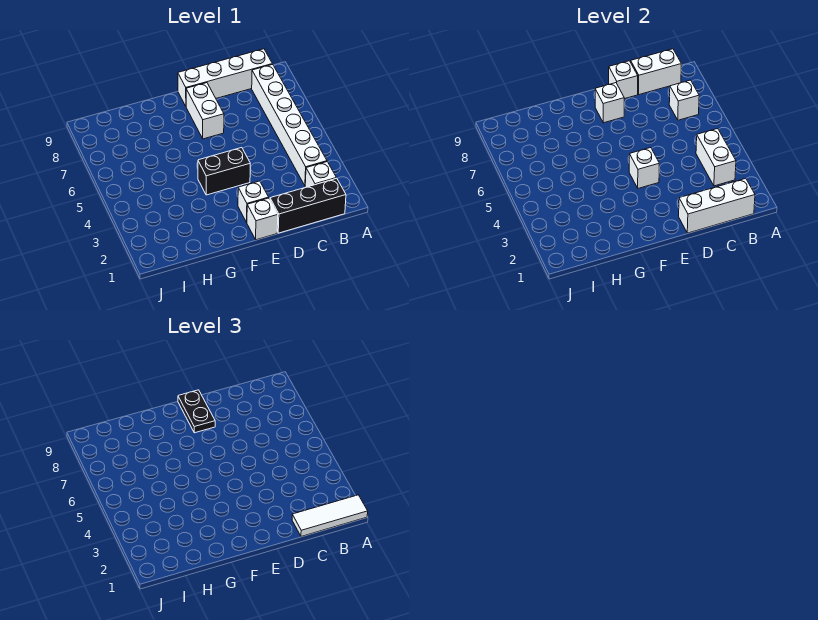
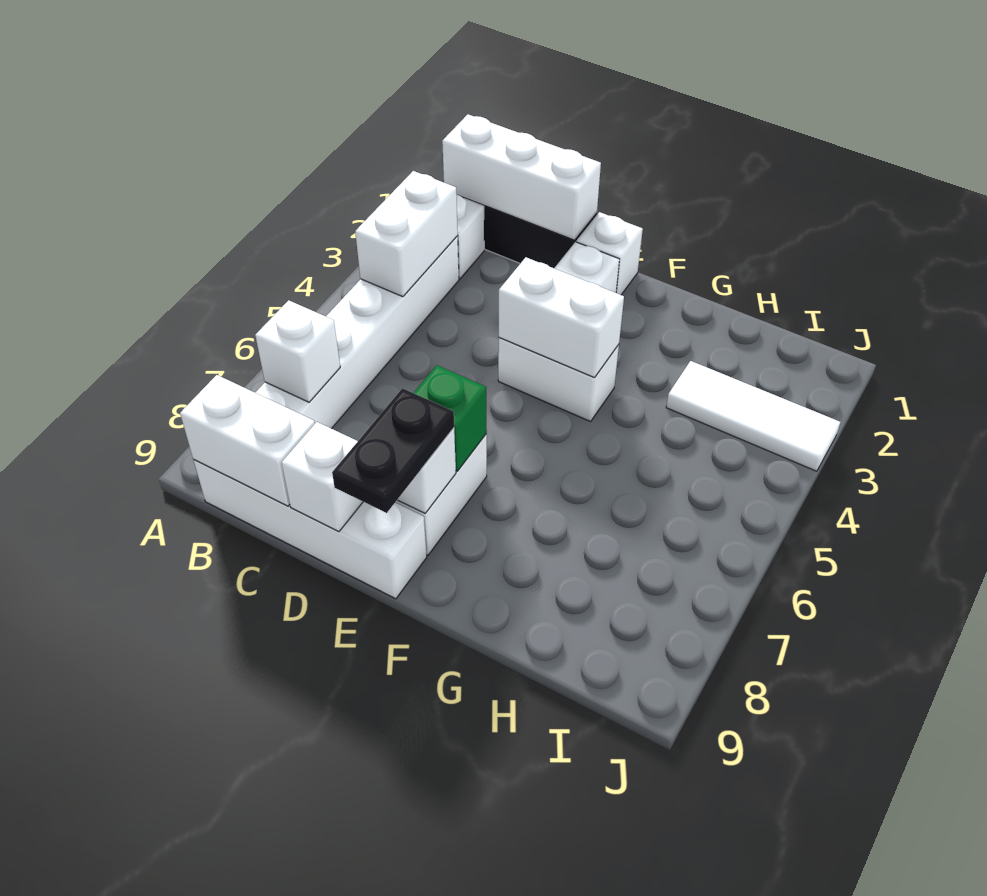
white tile A1:C1 level 3 -> white tile H3:J3 level 1
black brick E4:F4 level 1 -> white brick E4:F4 level 1
white brick E4 level 2 -> white brick E4:F4 level 2
none -> green brick E7 level 2

